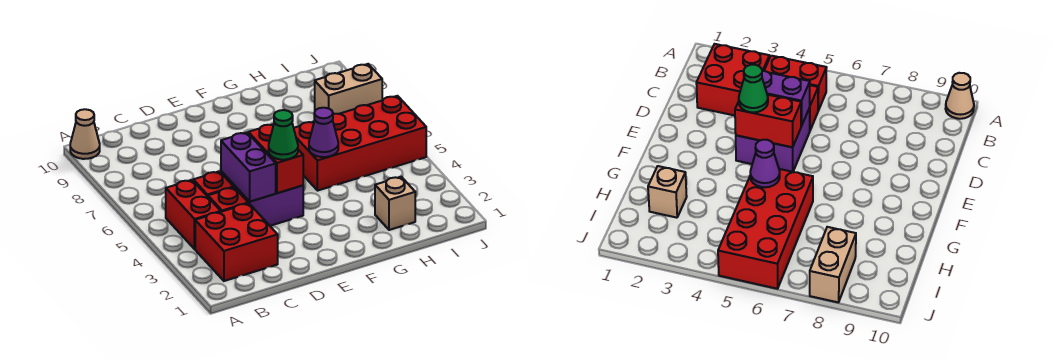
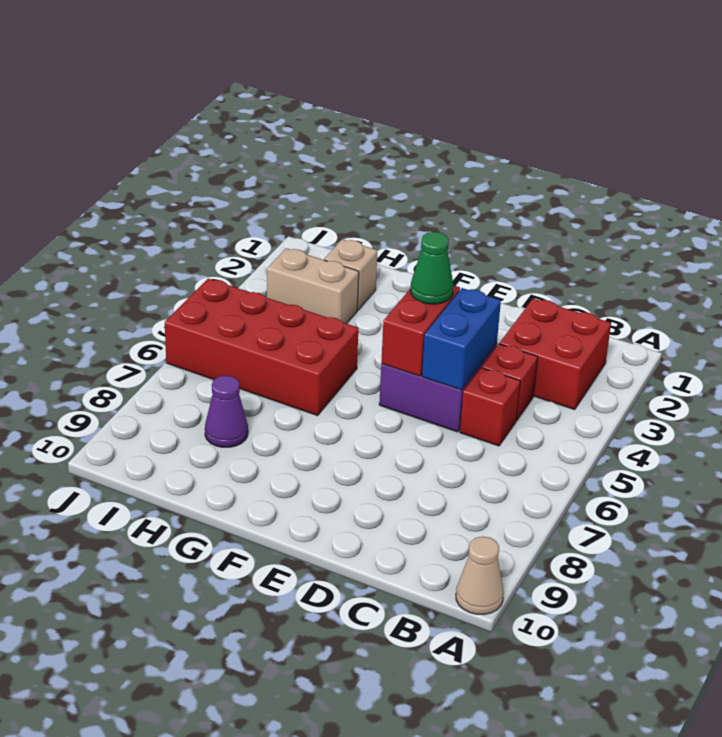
red brick B4:B5 level 1 -> none
purple brick D4:D5 level 2 -> blue brick D4:D5 level 2
purple cone G5 level 2 -> purple cone H8 level 1
tan brick I8:J8 level 1 -> tan brick H3:I3 level 1

